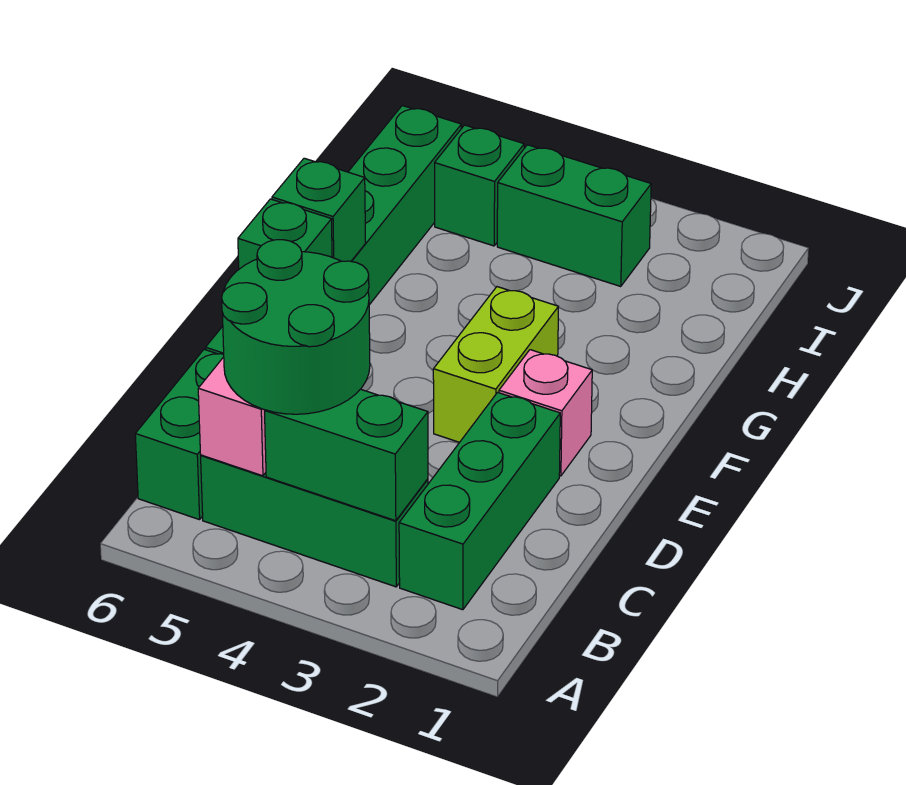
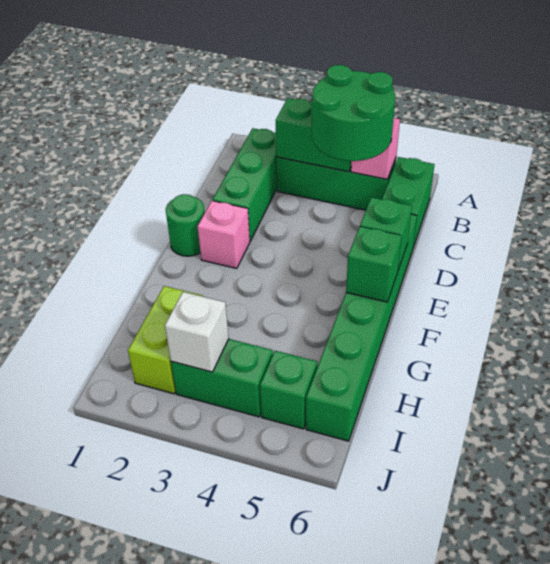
none -> green round brick E1 level 1
lime brick E3:F3 level 1 -> lime brick H2:I2 level 1
none -> white brick I3 level 2

